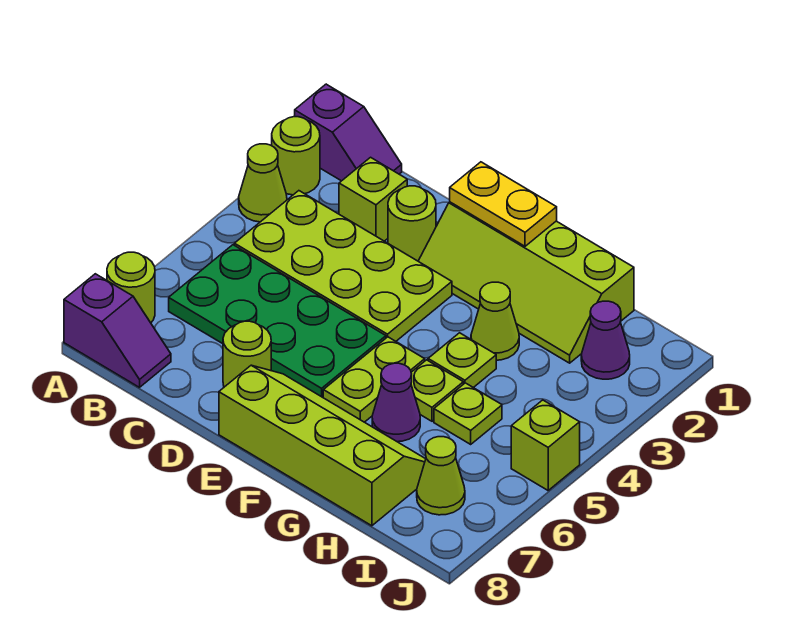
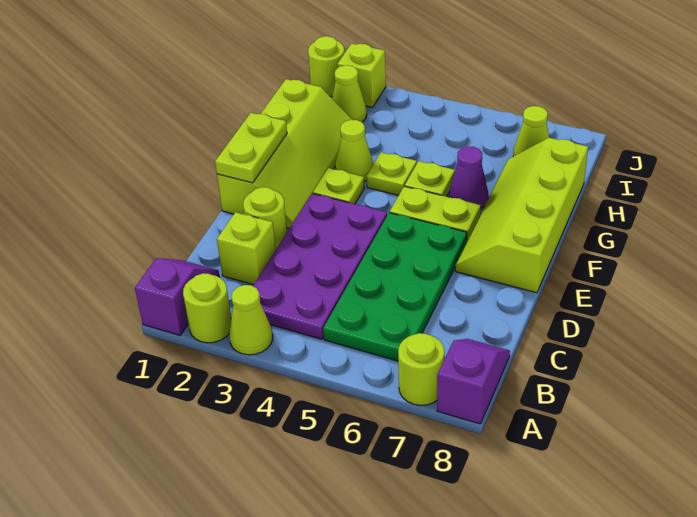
lime plate B3:E4 level 1 -> purple plate B3:E4 level 1
lime round brick D7 level 1 -> lime round brick J1 level 1
yellow plate E1:F1 level 2 -> lime plate E1:F1 level 2
lime plate H5 level 1 -> lime plate F3 level 1
purple cone I2 level 1 -> lime cone I2 level 1
lime brick J5 level 1 -> lime brick J2 level 1

